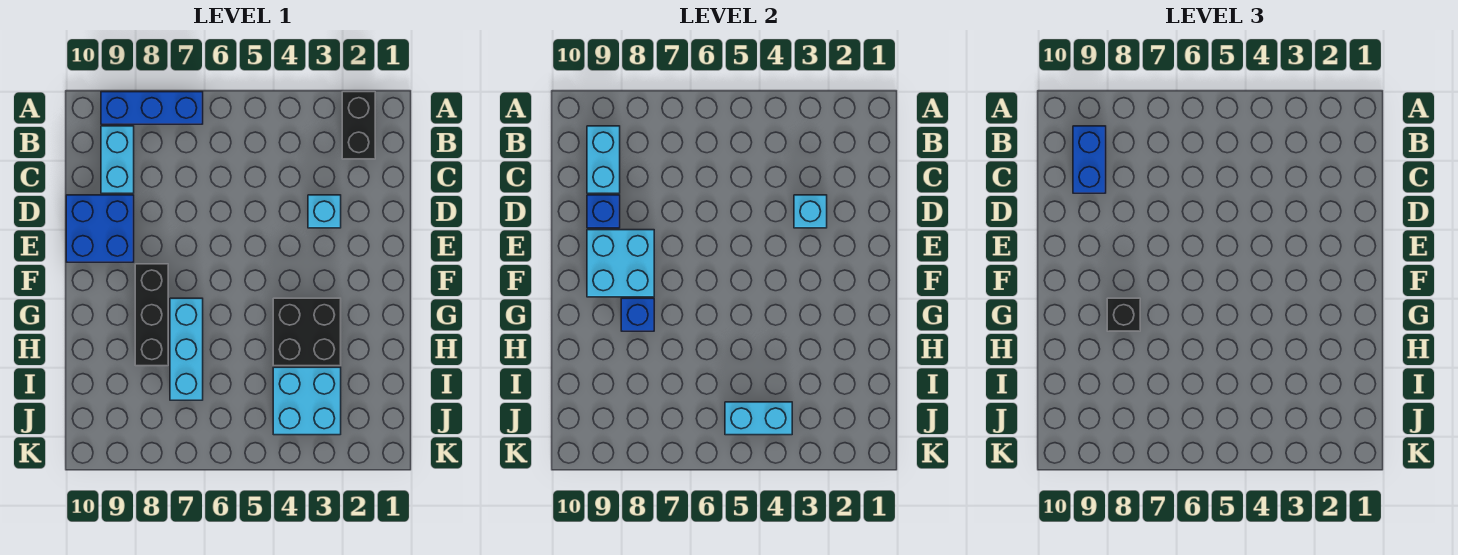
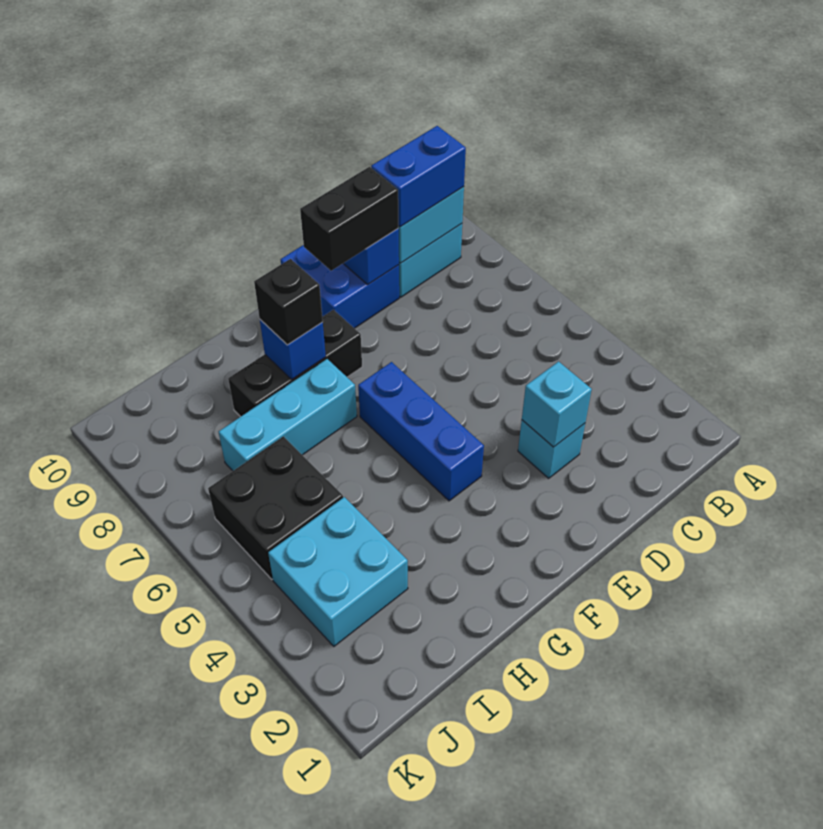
black brick A2:B2 level 1 -> black brick D9:E9 level 3
blue brick A7:A9 level 1 -> blue brick F4:F6 level 1
cyan brick E8:F9 level 2 -> none
black brick G3:H4 level 1 -> black brick I5:J6 level 1
cyan brick J4:J5 level 2 -> none

